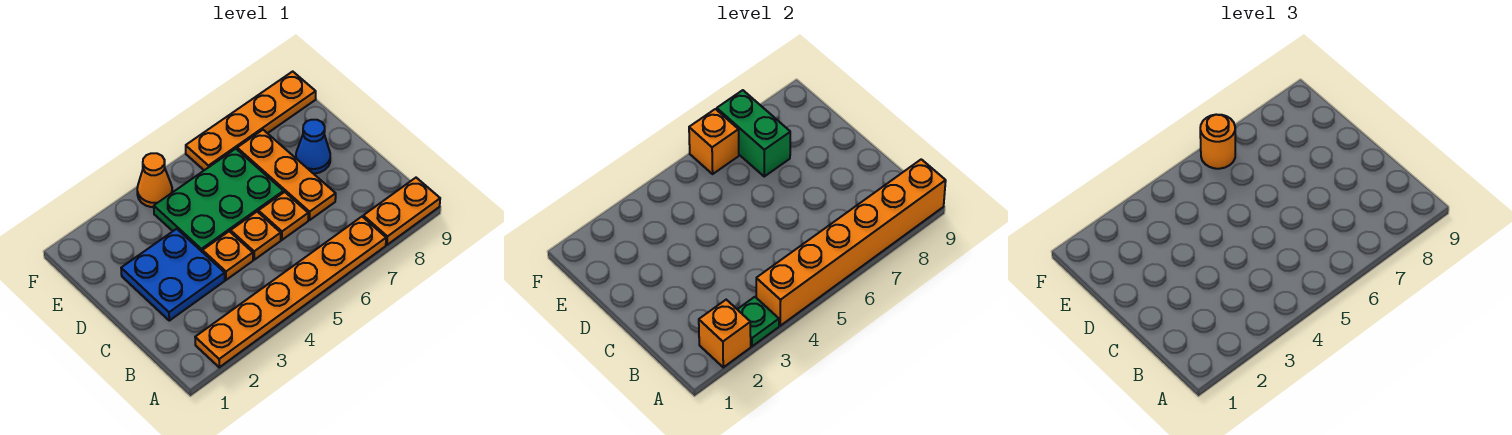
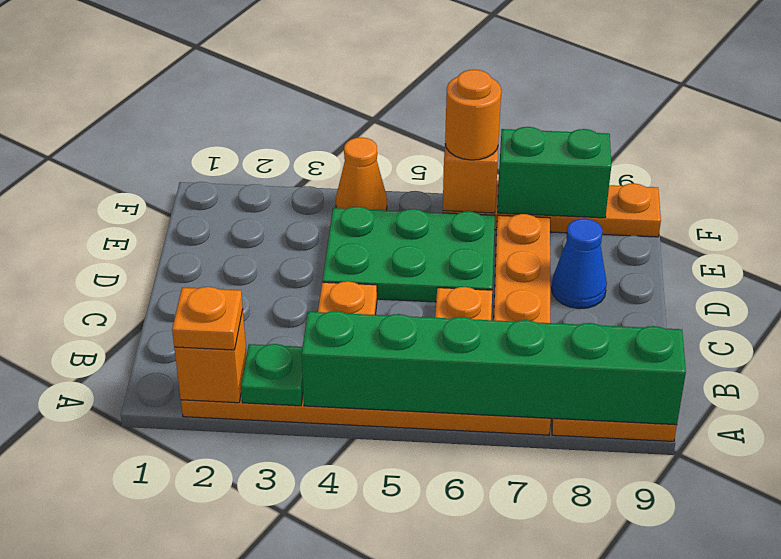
orange brick A4:A9 level 2 -> green brick A4:A9 level 2
blue plate C2:D3 level 1 -> none
orange plate C5 level 1 -> orange plate A2 level 3
green brick E7:F7 level 2 -> green brick F7:F8 level 2

